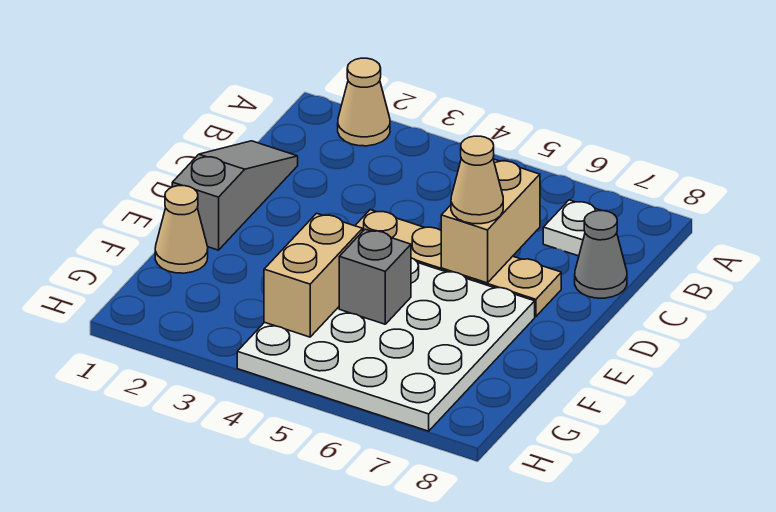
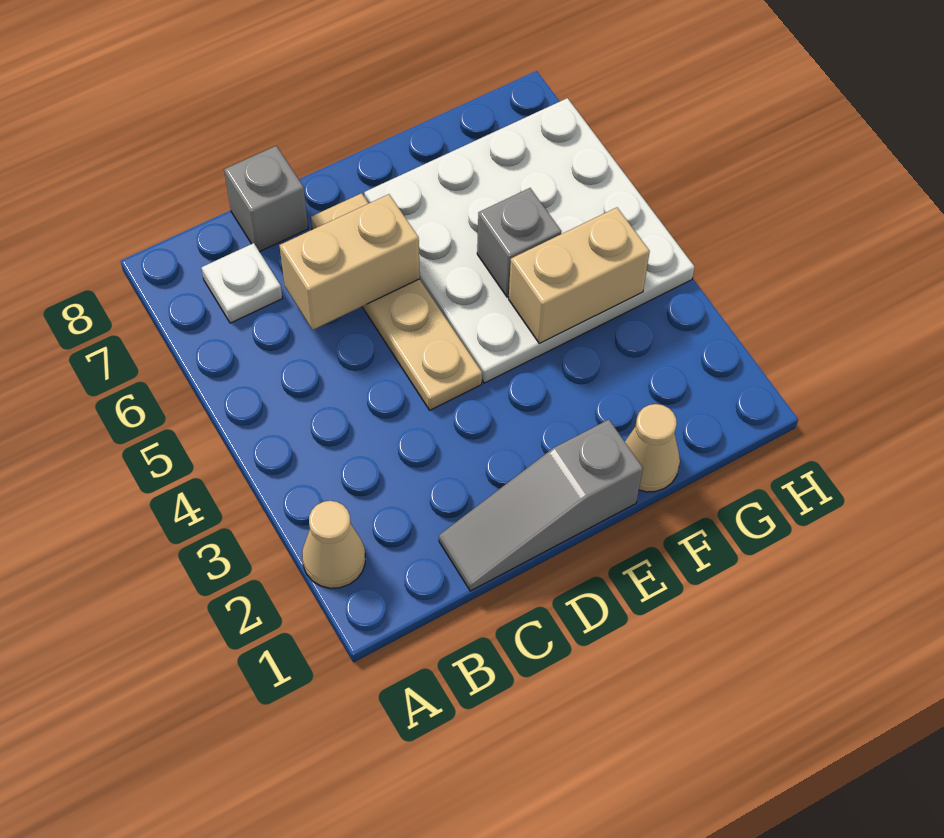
grey cone C8 level 1 -> grey brick C8 level 1
tan cone D6 level 3 -> none

